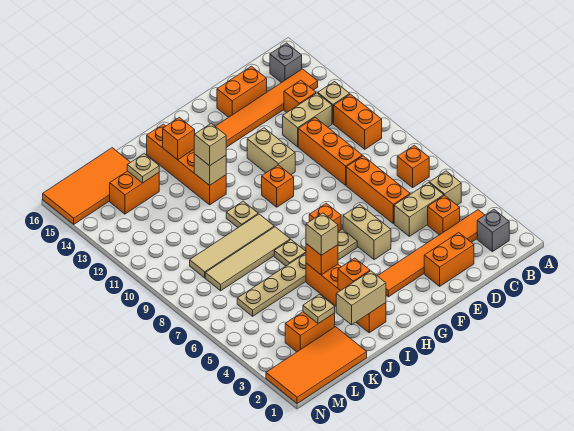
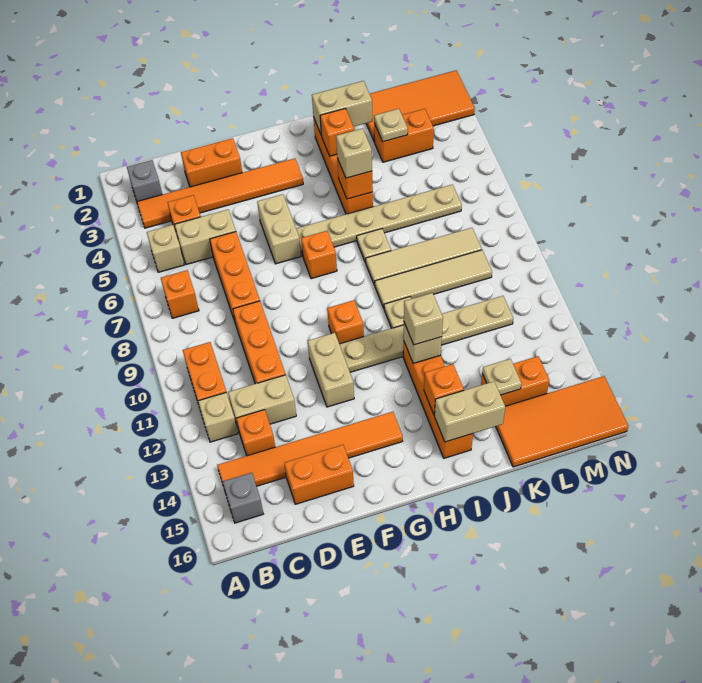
none -> tan plate G11:L11 level 1
none -> tan brick I15:J15 level 2

